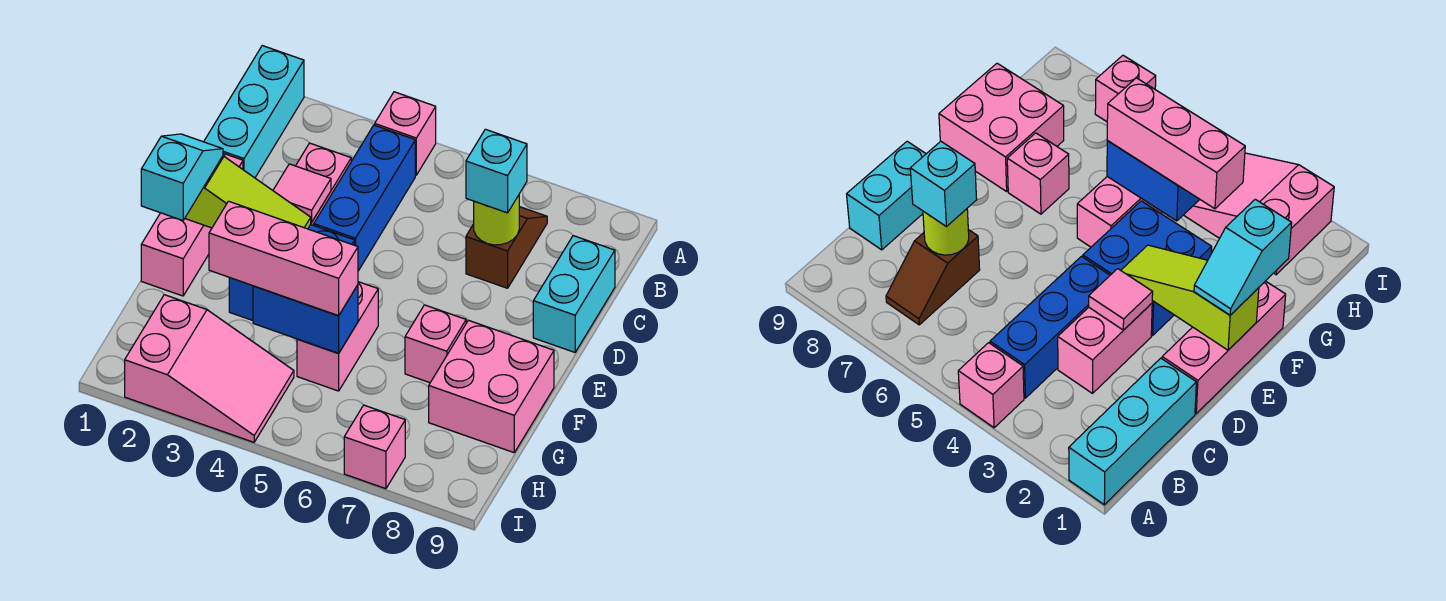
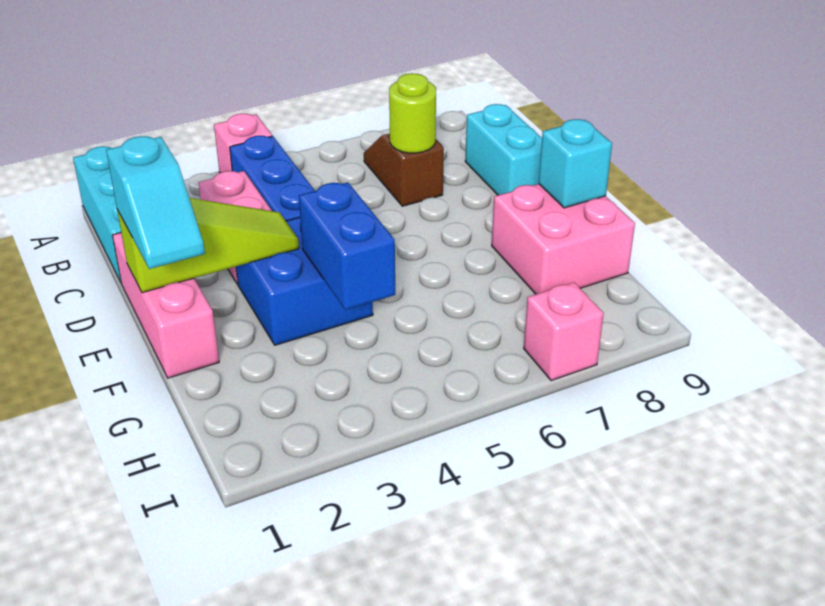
cyan brick C7 level 3 -> cyan brick F9 level 2
pink tile D3 level 2 -> none
cyan slope E1:F1 level 3 top F -> cyan slope E1:F1 level 3 top E
pink brick F5:G5 level 1 -> none
pink brick F7 level 1 -> none
pink brick G3:G5 level 3 -> none
blue brick G4:G5 level 2 -> blue brick F4:G4 level 2
pink slope H2:I4 level 1 top 2 -> none

